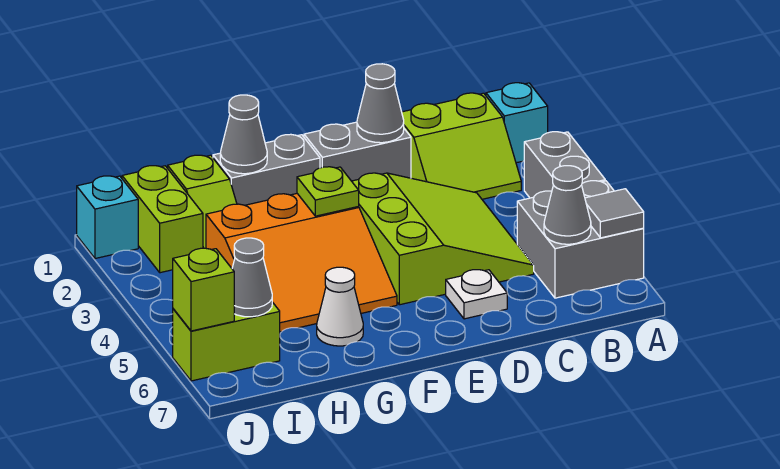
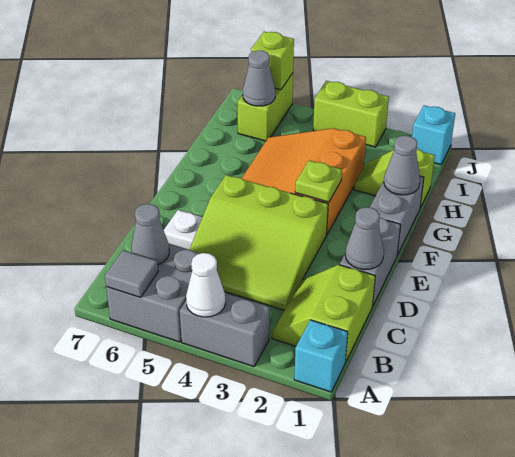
white cone G6 level 1 -> white cone A4 level 2
lime brick I1:I2 level 1 -> lime brick J3:J4 level 1

